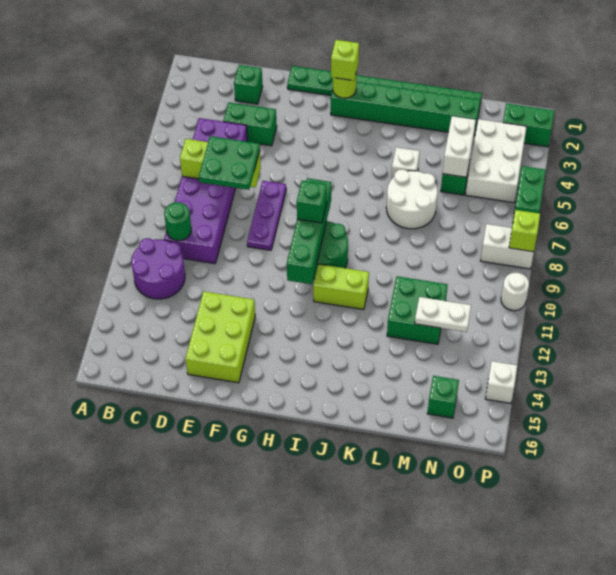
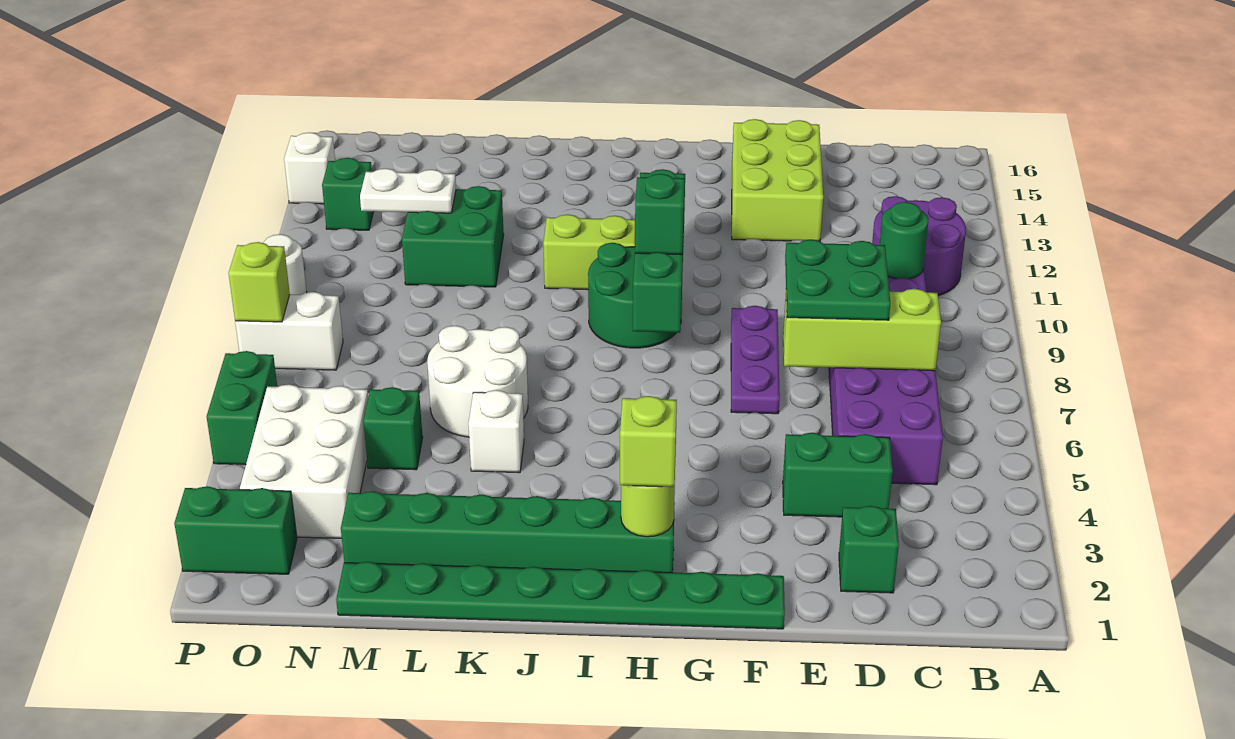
white brick M4:M5 level 2 -> none
green brick N15 level 1 -> green brick O13 level 1

